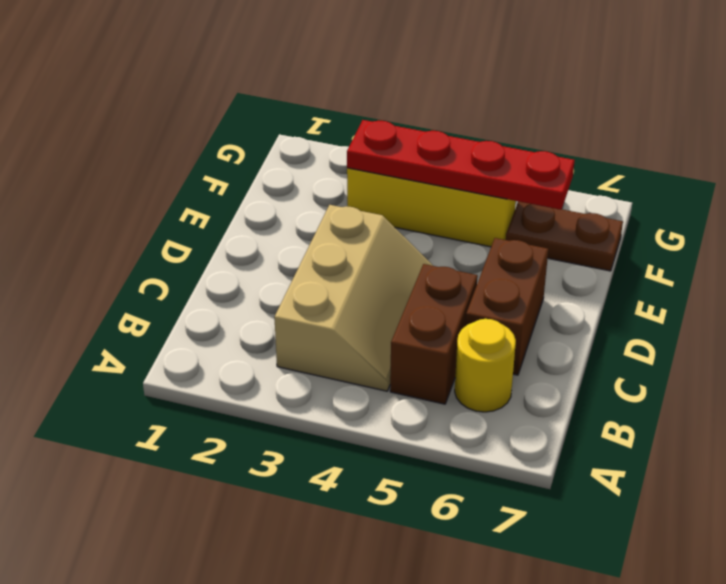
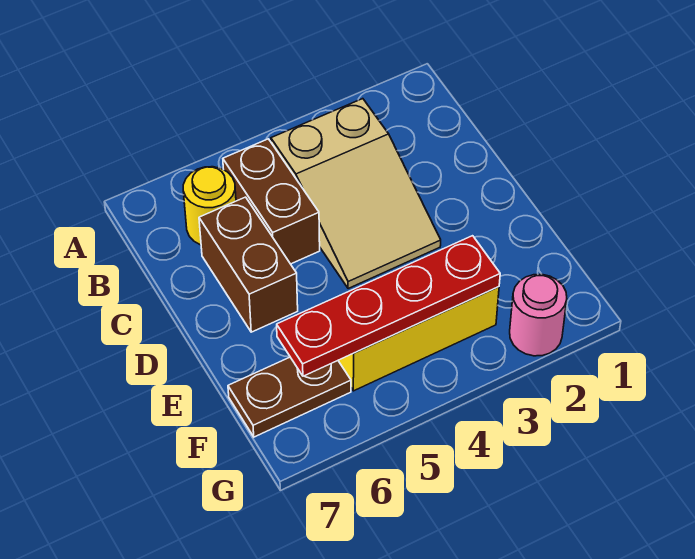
tan slope B3:D4 level 1 top 3 -> tan slope B3:D4 level 1 top B
none -> pink round brick G2 level 1

